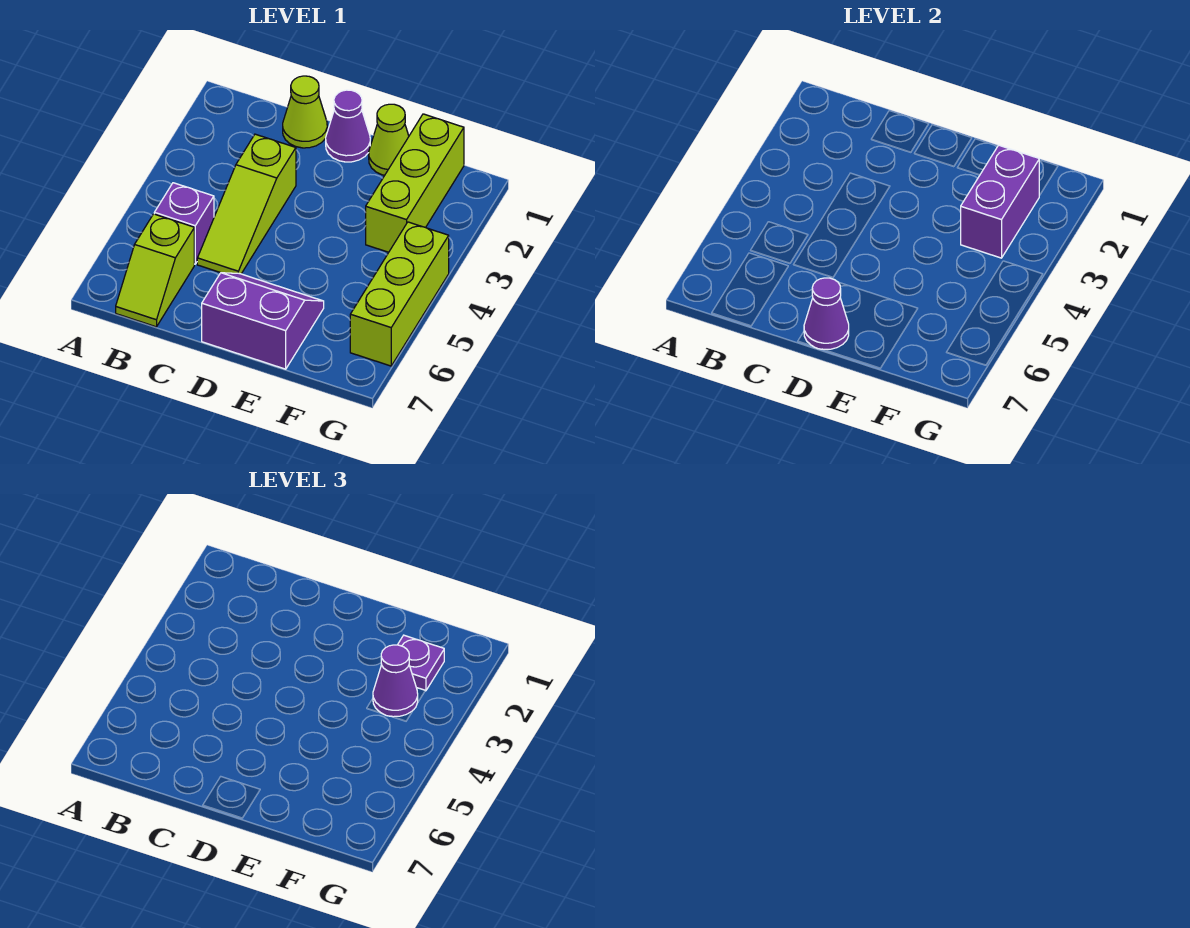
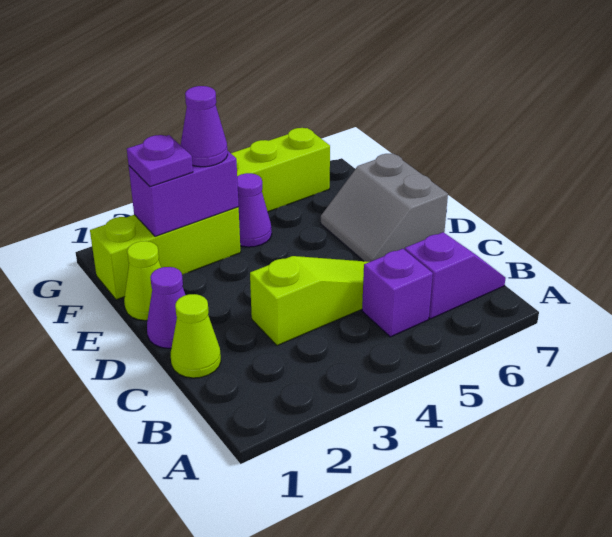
lime slope B6:B7 level 1 top 6 -> purple slope B6:B7 level 1 top 6
purple slope D6:E7 level 1 top 7 -> grey slope D6:E7 level 1 top 7
purple cone D7 level 2 -> purple cone F4 level 1

